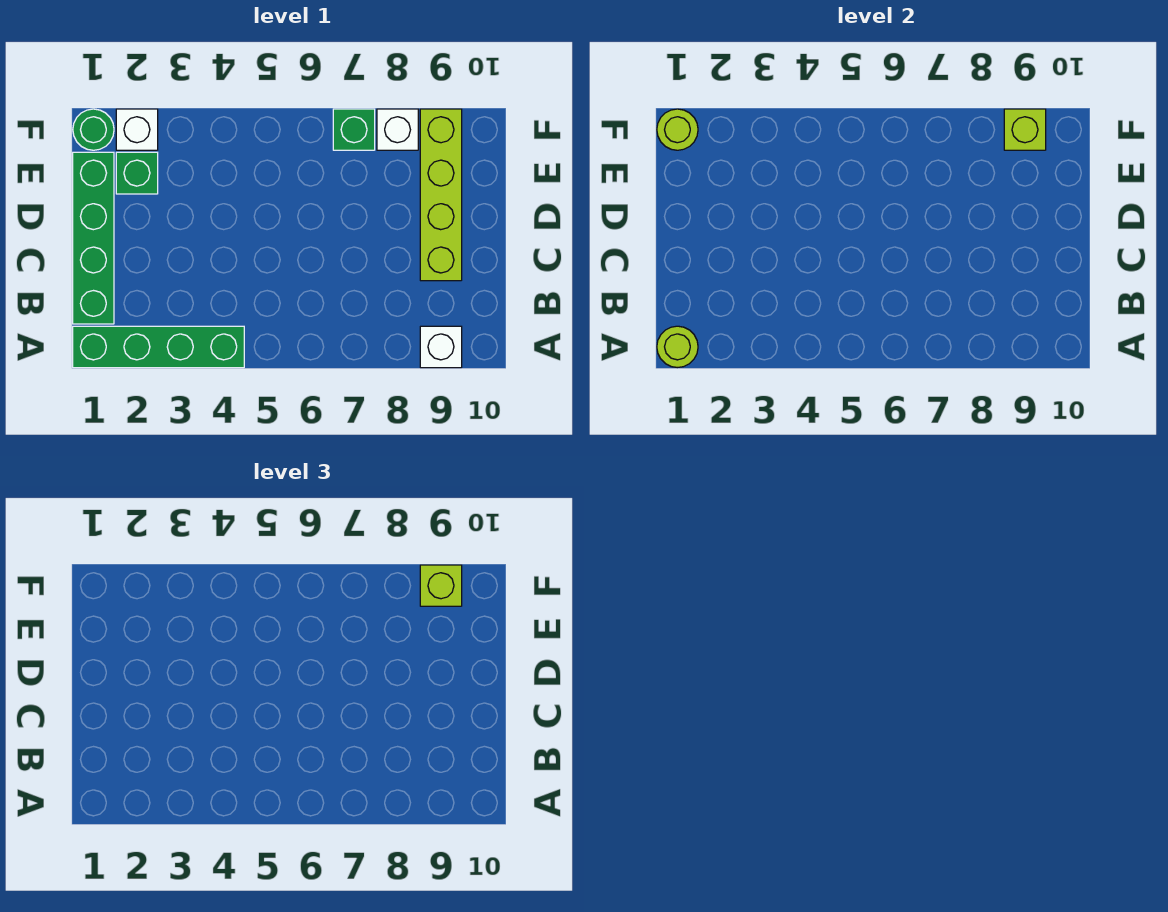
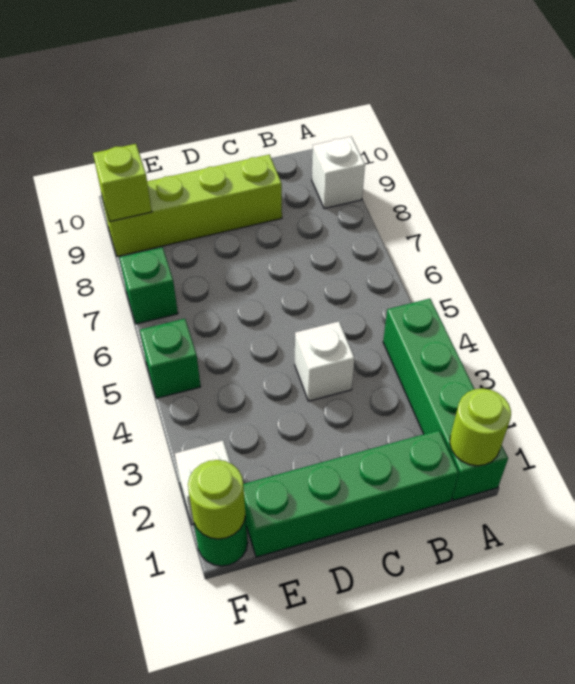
green brick E2 level 1 -> green brick F5 level 1
white brick F8 level 1 -> white brick C4 level 1
lime brick F9 level 3 -> none

